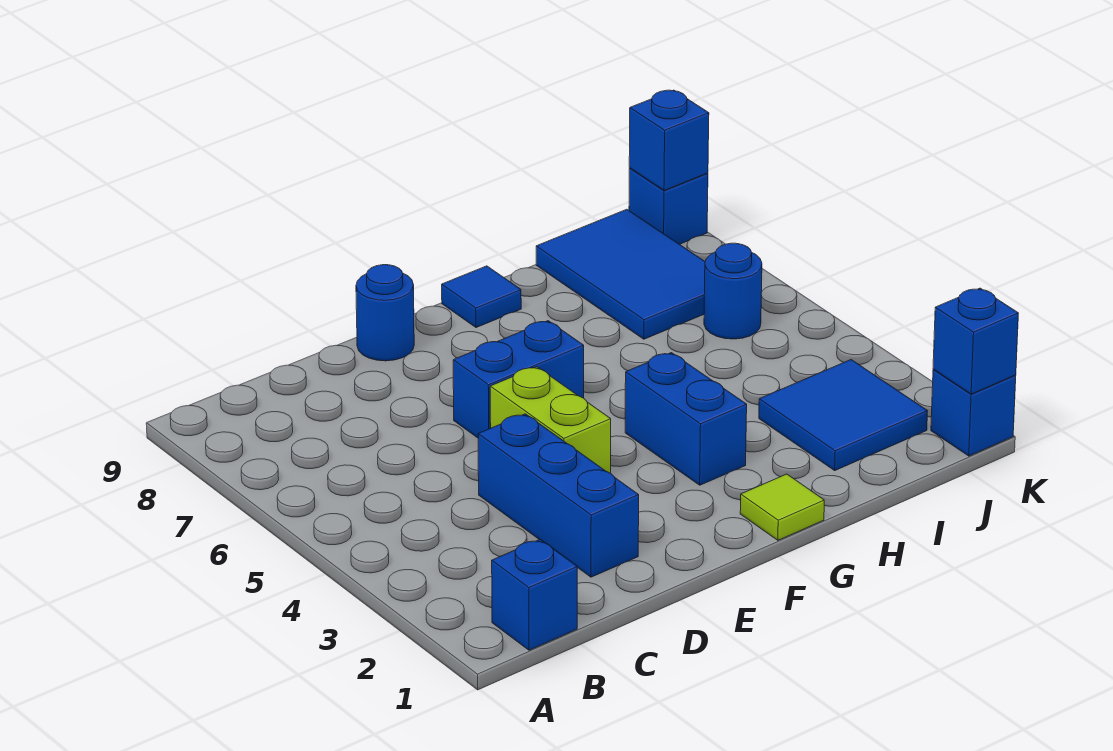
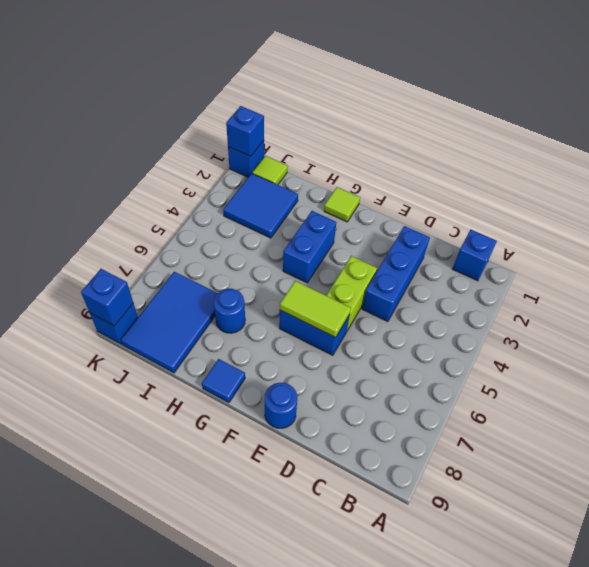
none -> lime tile E6:F6 level 2
none -> lime tile J1 level 1
blue round brick J6 level 1 -> blue round brick H7 level 1

